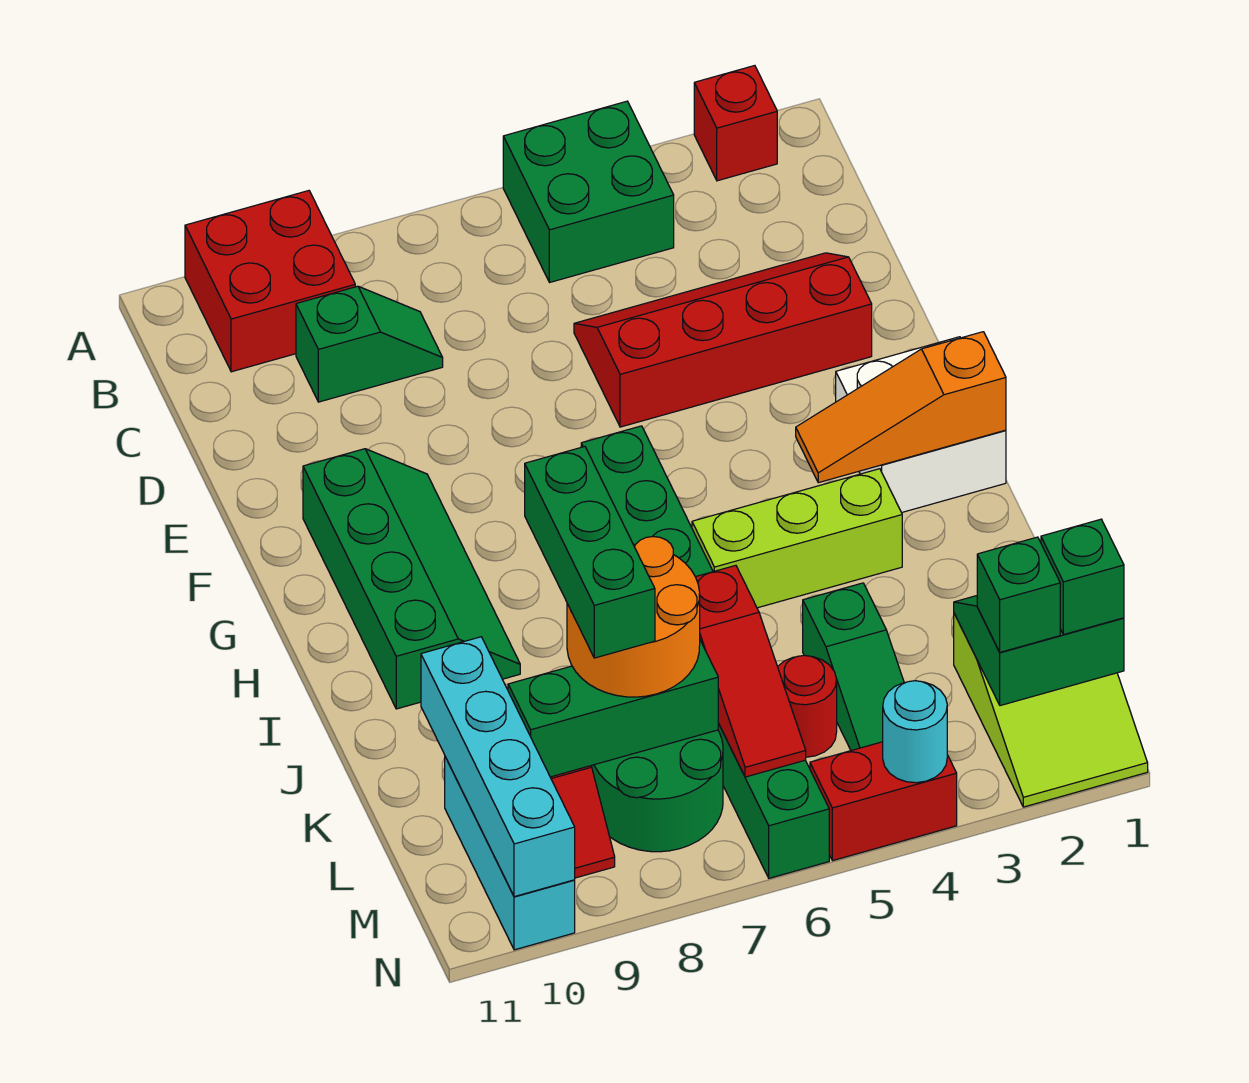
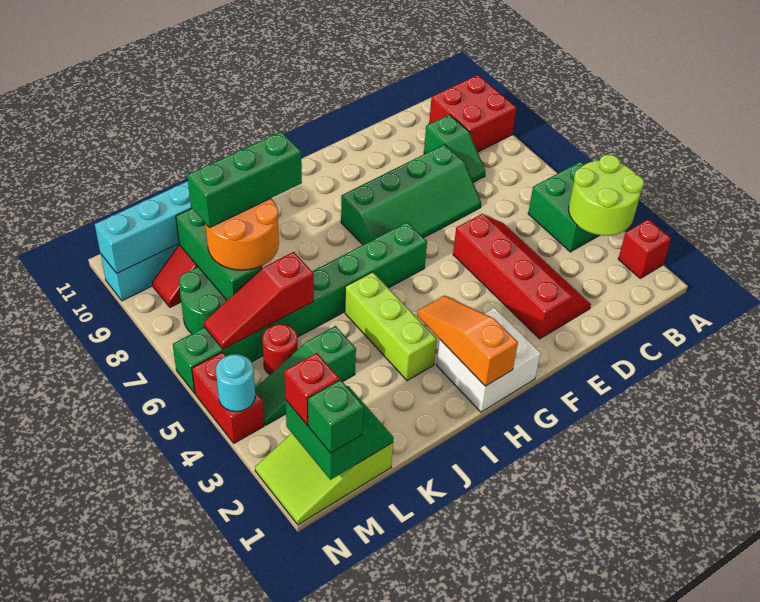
none -> lime round brick A3:B4 level 2
green slope F9:I10 level 1 top 10 -> green slope D7:G8 level 1 top 8
green brick M2 level 3 -> red brick M2 level 3

